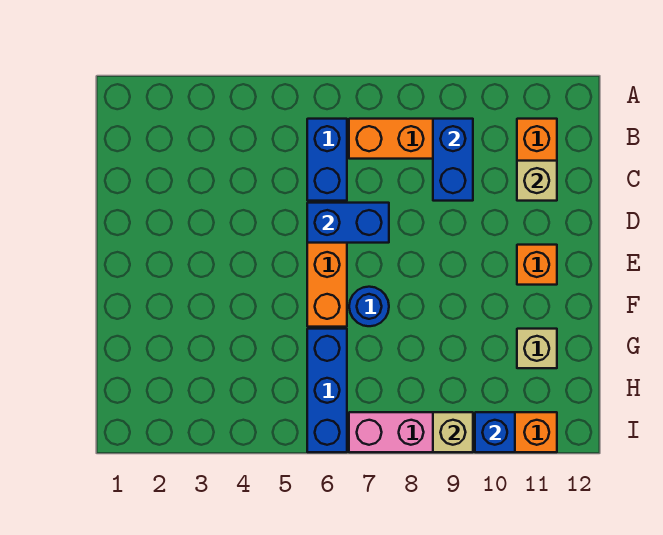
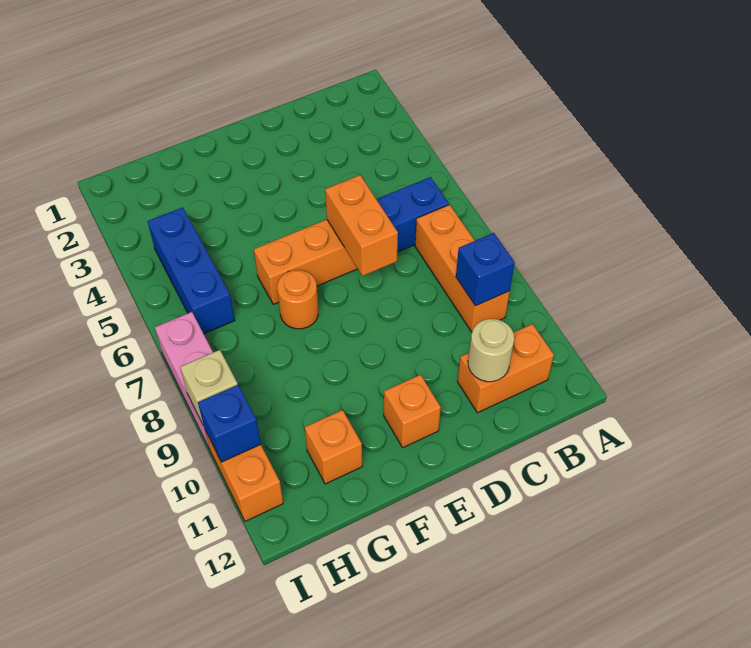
blue brick B9:C9 level 2 -> blue brick B9 level 2
tan brick C11 level 2 -> tan round brick C11 level 2
blue brick D6:D7 level 2 -> orange brick D6:D7 level 2
blue round brick F7 level 1 -> orange round brick F7 level 1
blue brick G6:I6 level 1 -> blue brick H4:H6 level 1
tan brick G11 level 1 -> orange brick G11 level 1

